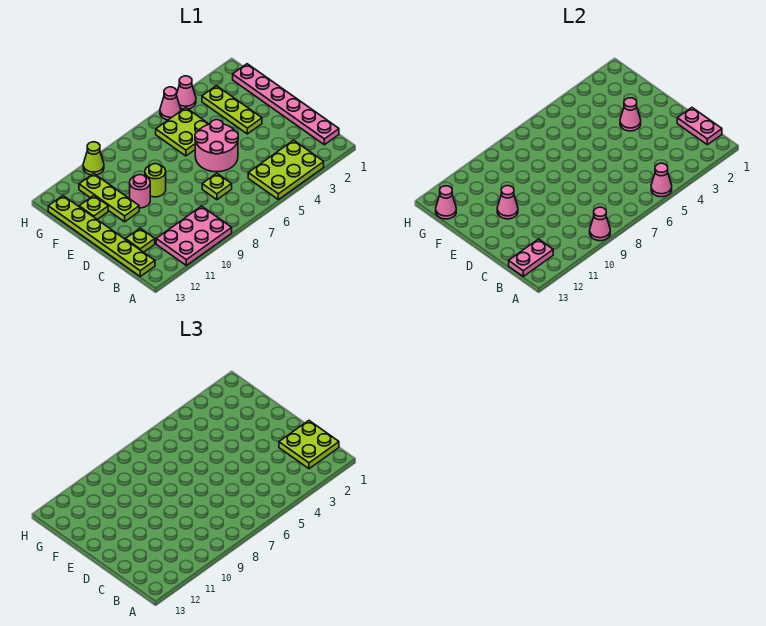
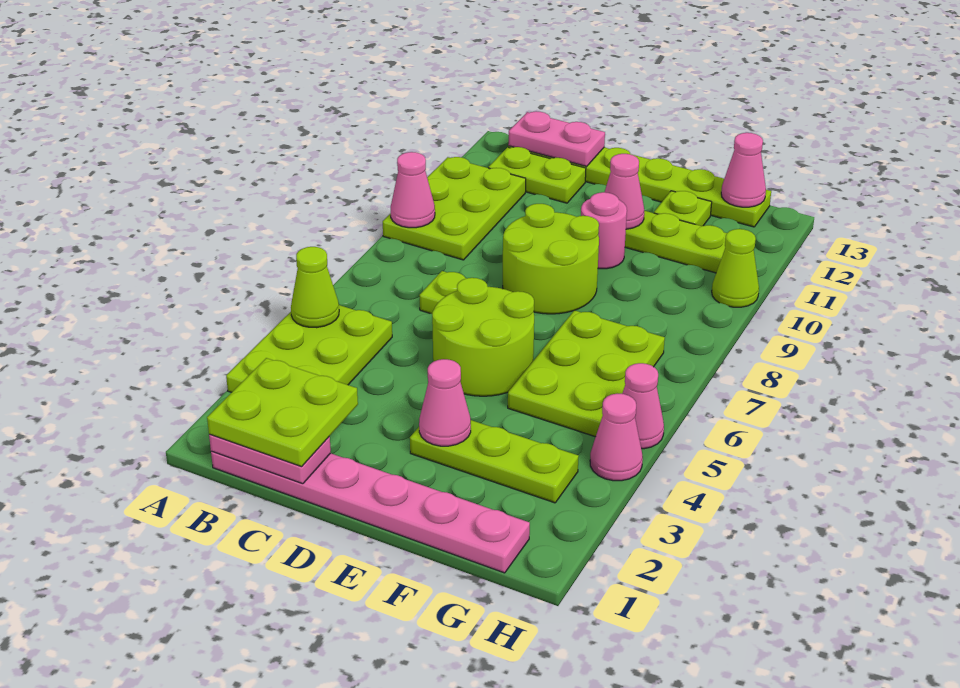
pink cone A5 level 2 -> lime cone A5 level 2
pink plate A9:B11 level 1 -> lime plate A9:B11 level 1
pink plate B12:B13 level 2 -> pink plate B13:C13 level 2
lime plate C12 level 1 -> lime plate B12:C12 level 1
pink round brick D5:E6 level 1 -> lime round brick D5:E6 level 1
lime round brick E9 level 1 -> lime round brick D8:E9 level 1
lime plate F5:G6 level 1 -> lime plate F5:G7 level 1

